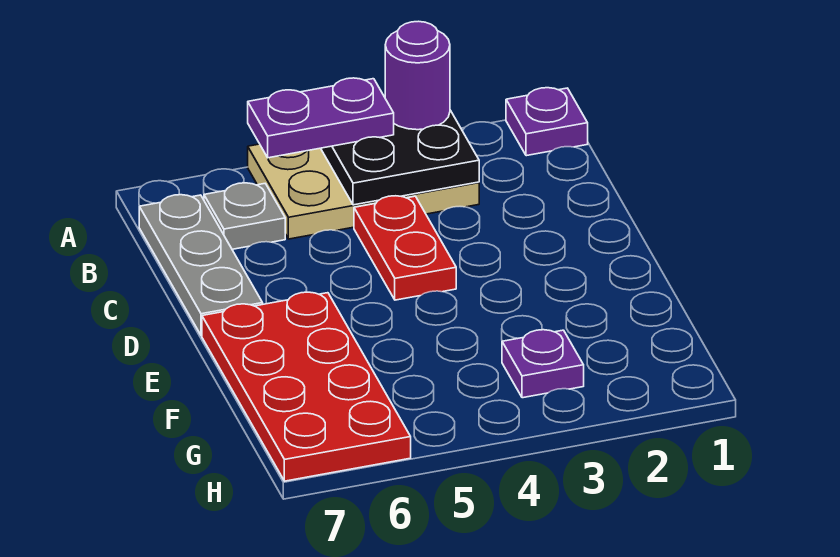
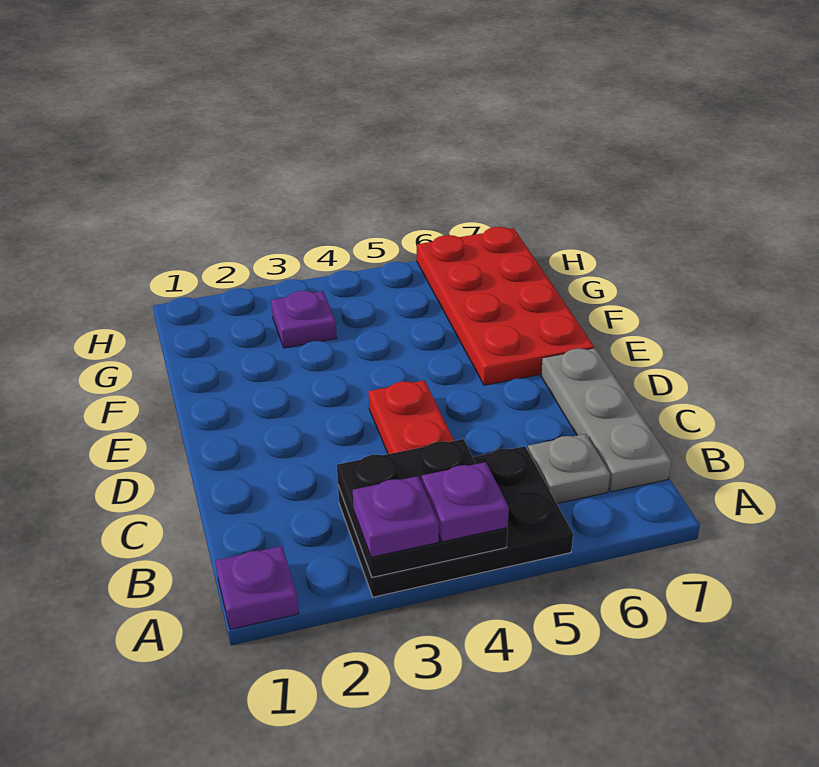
tan plate A3:B5 level 1 -> black plate A3:B5 level 1
purple round brick A3 level 3 -> purple plate A3 level 3
purple plate A4:A5 level 3 -> purple plate A4 level 3

